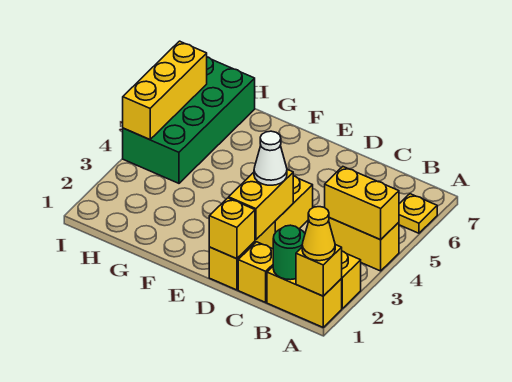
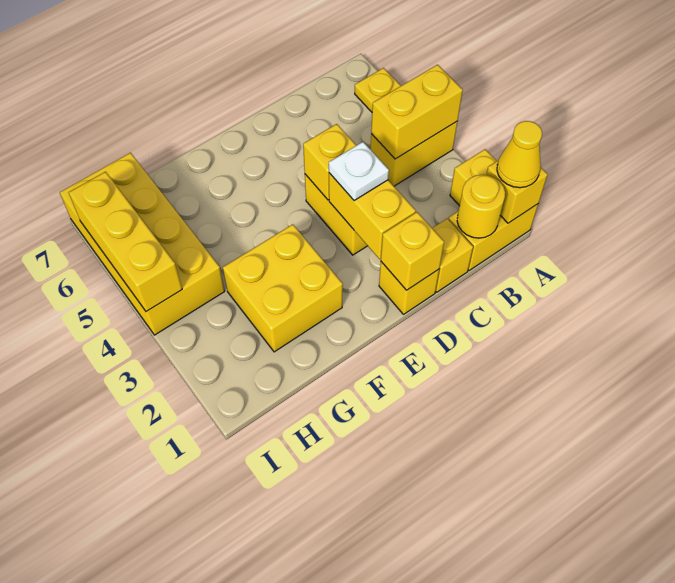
green round brick B1 level 2 -> yellow round brick B1 level 2
white cone D3 level 3 -> white plate D3 level 3
none -> yellow brick D4 level 2
none -> yellow brick F2:G3 level 1
green brick H4:I7 level 1 -> yellow brick H4:I7 level 1

